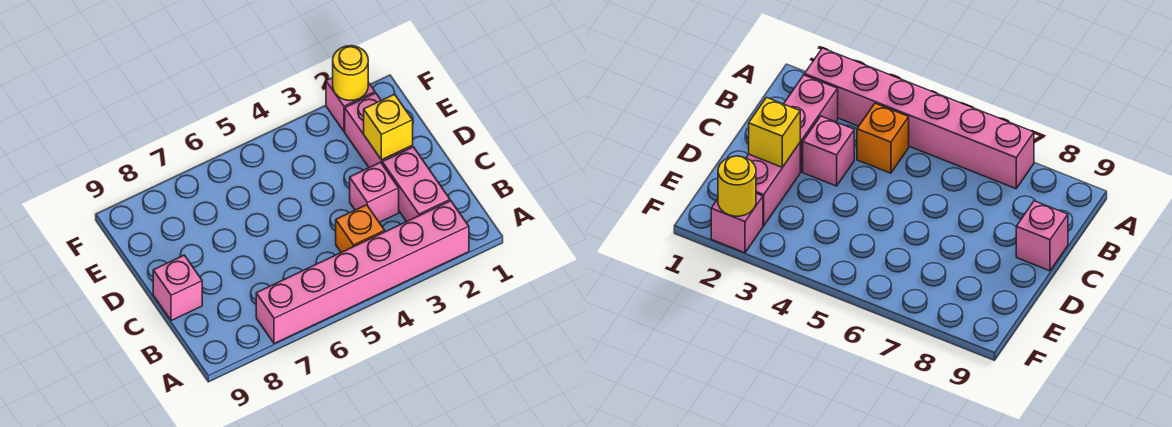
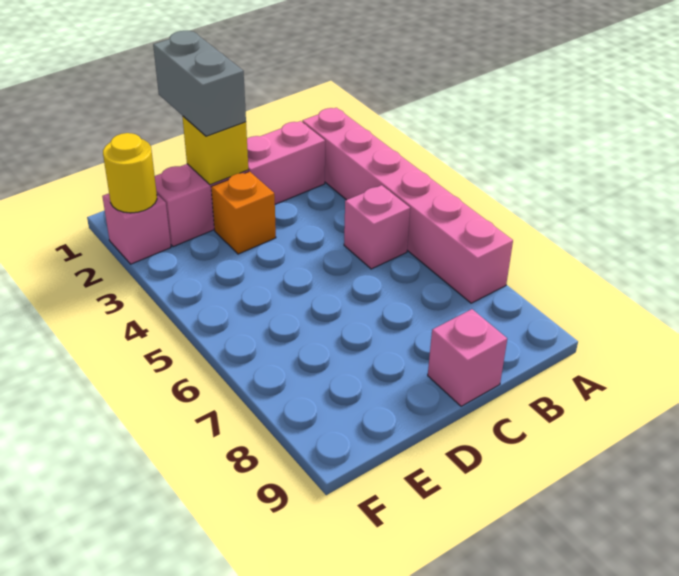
orange brick B4 level 1 -> orange brick D3 level 1
pink brick C3 level 1 -> pink brick B5 level 1
none -> grey brick D1:D2 level 3

